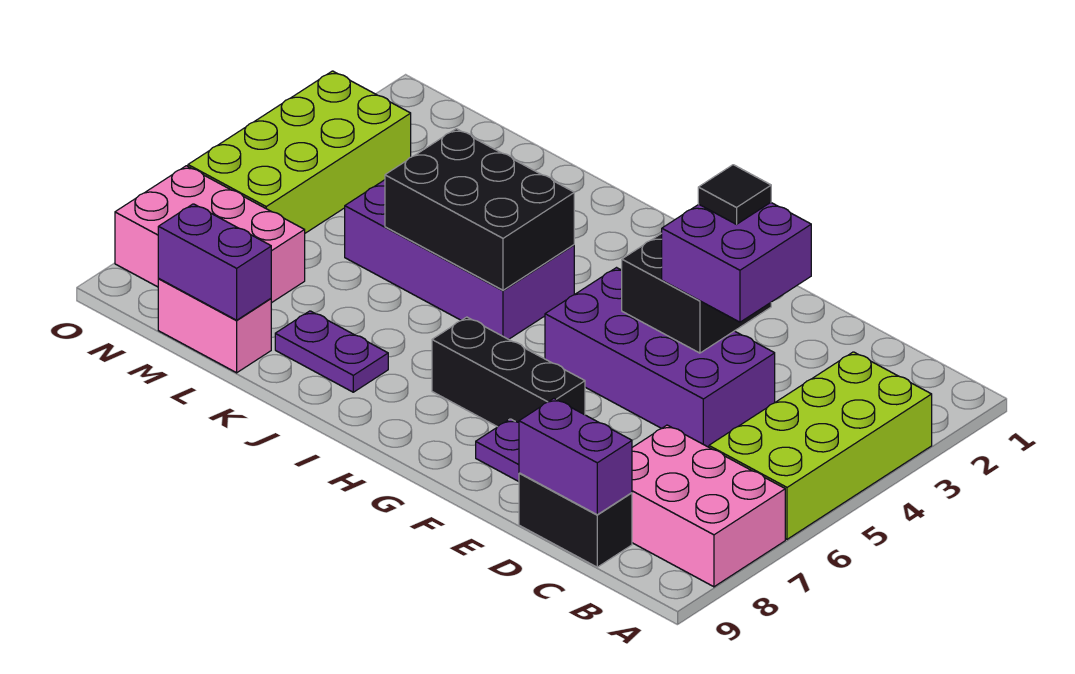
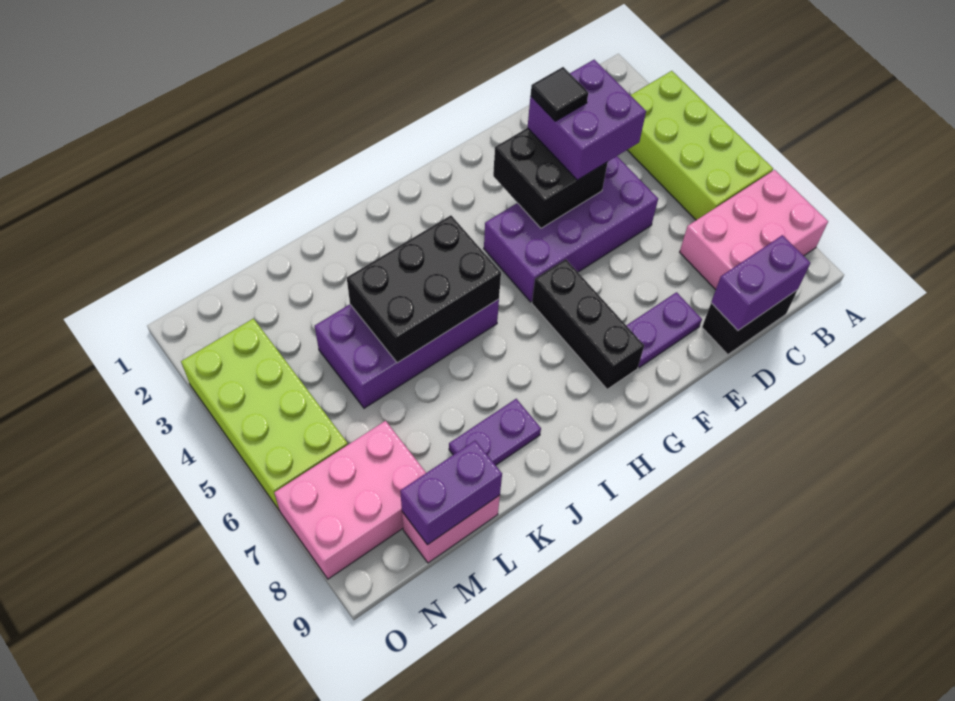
black brick F7:H7 level 1 -> black brick G6:G8 level 1

